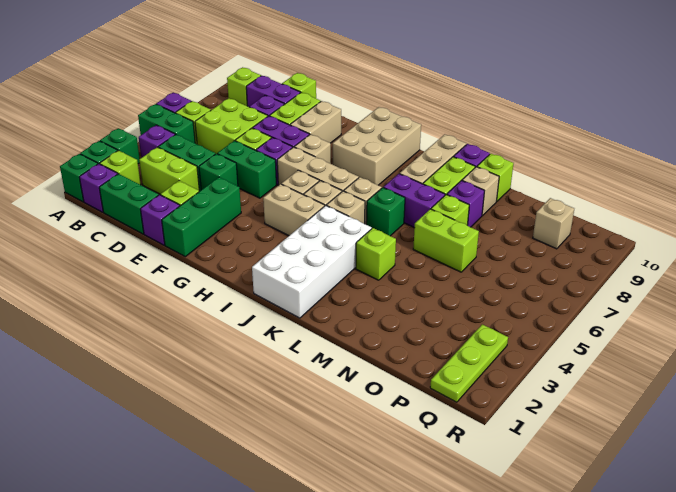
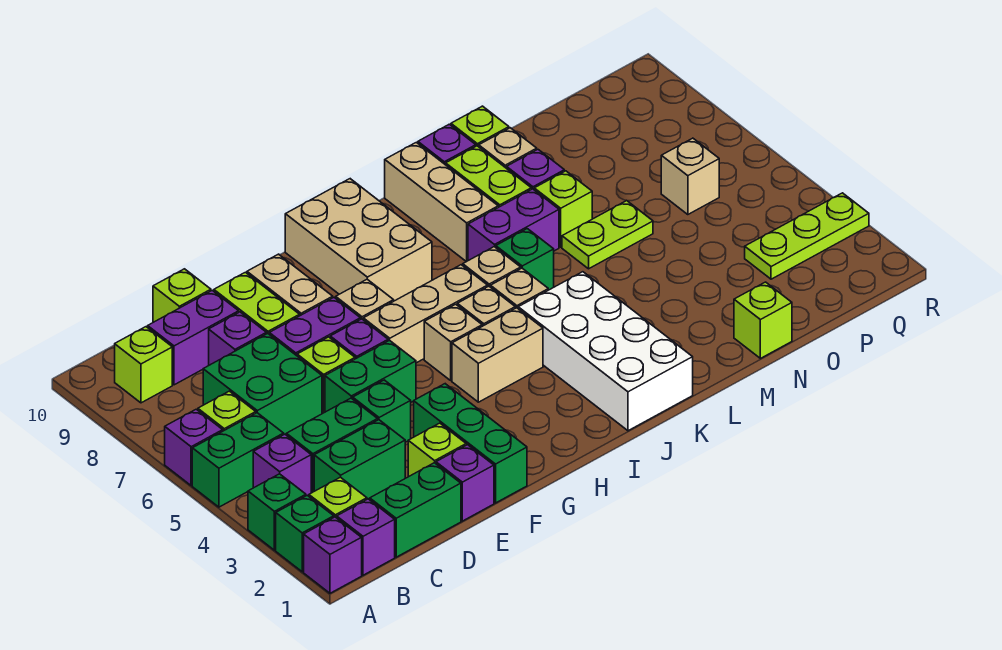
green brick A1 level 1 -> purple brick A1 level 1
lime brick C3:D3 level 1 -> green brick C3:D3 level 1
lime brick C6:D7 level 1 -> green brick C6:D7 level 1
lime brick L4 level 1 -> lime brick N1 level 1
lime brick M6:N6 level 1 -> lime plate M6:N6 level 1
tan brick P9 level 1 -> tan brick P6 level 1
lime plate Q1:Q3 level 1 -> lime plate P3:R3 level 1

